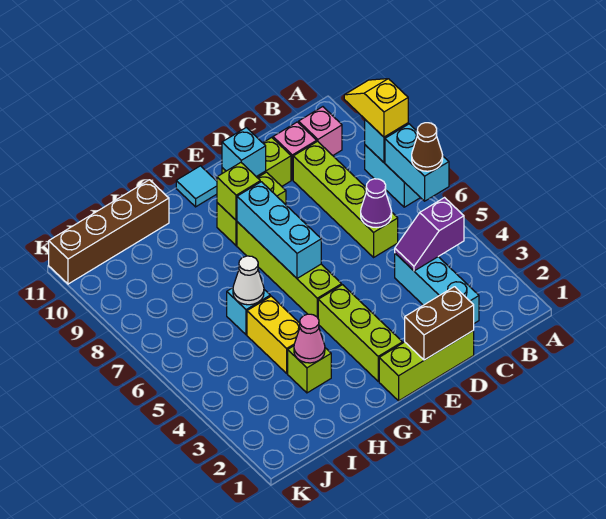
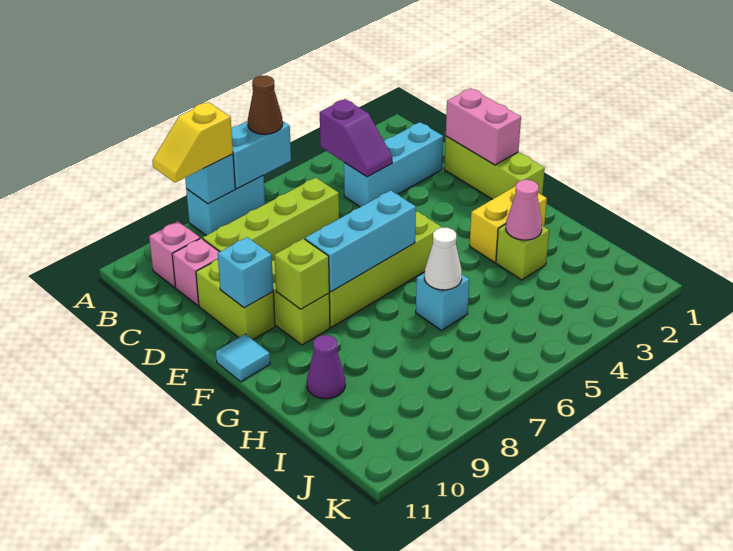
purple cone C6 level 2 -> purple cone H10 level 1
brown brick D1:E1 level 2 -> pink brick D1:E1 level 2
lime brick F2:F4 level 1 -> none
yellow brick H4:H5 level 1 -> yellow brick G2:G3 level 1
brown brick H11:K11 level 1 -> none

